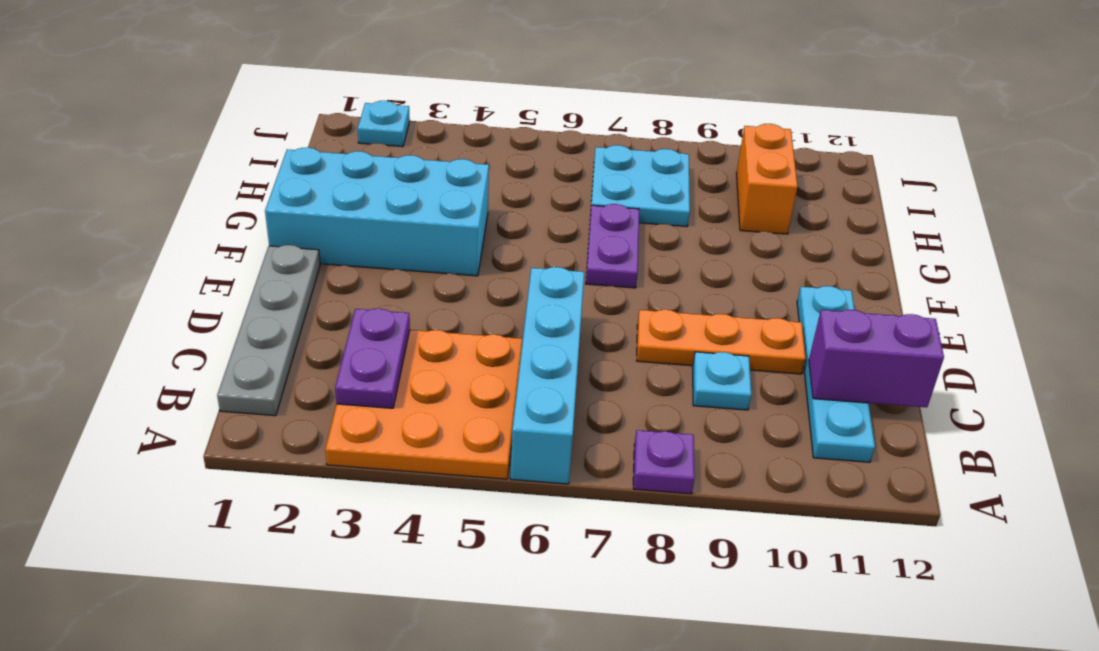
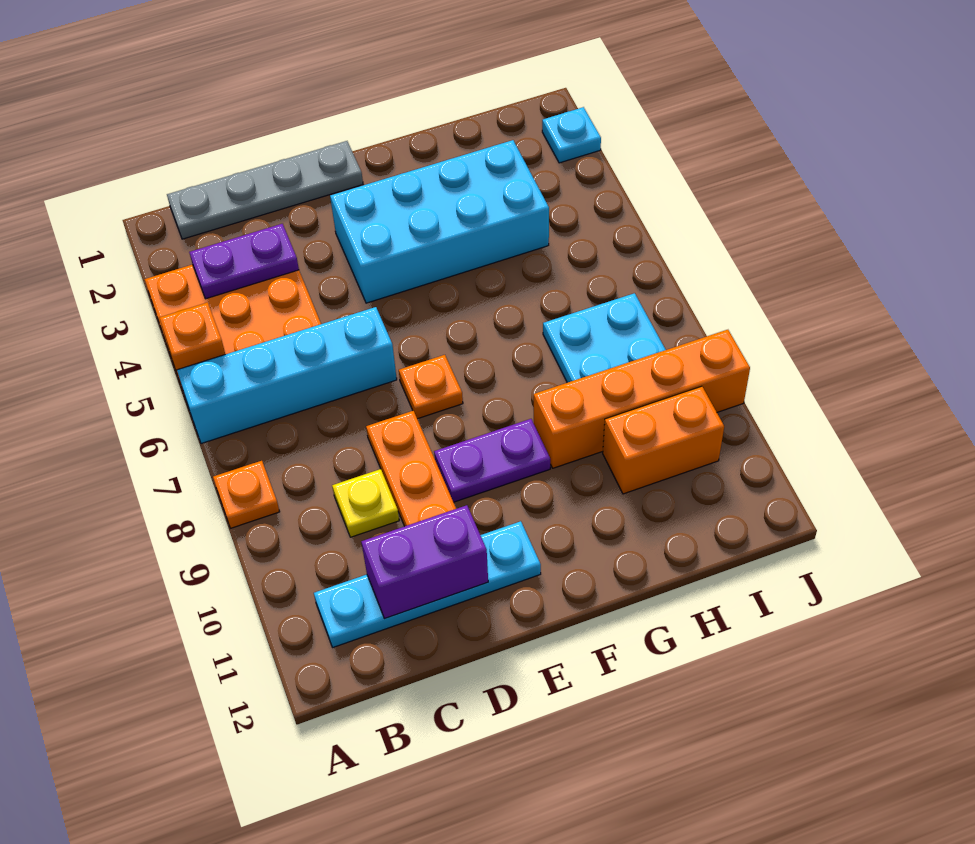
none -> orange brick A5 level 2
purple plate A8 level 1 -> orange plate A8 level 1
cyan plate C9 level 1 -> yellow plate C9 level 1
purple brick C11:C12 level 2 -> purple brick C11:D11 level 2
none -> orange plate E7 level 1
cyan brick F1:G4 level 1 -> cyan brick E3:H4 level 1
purple plate F7:G7 level 1 -> purple plate E9:F9 level 1
none -> orange brick G9:J9 level 1

